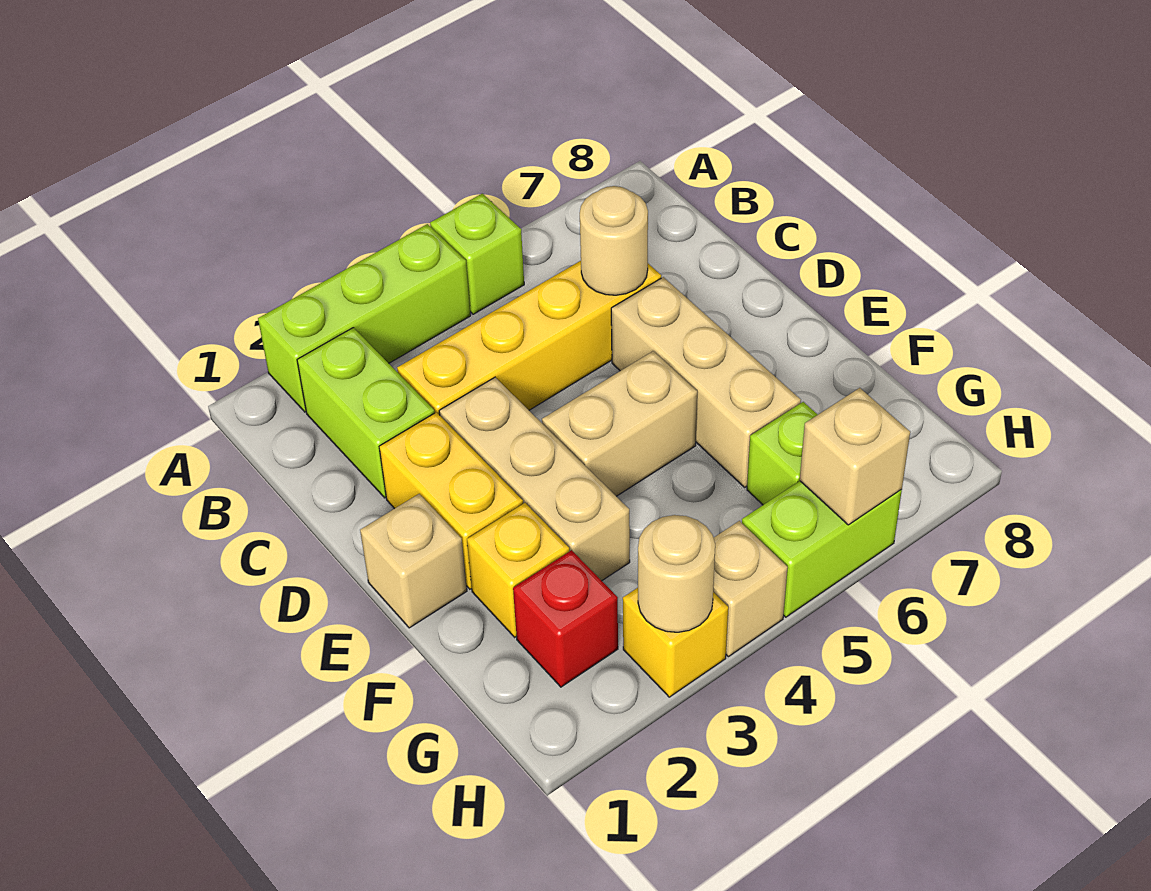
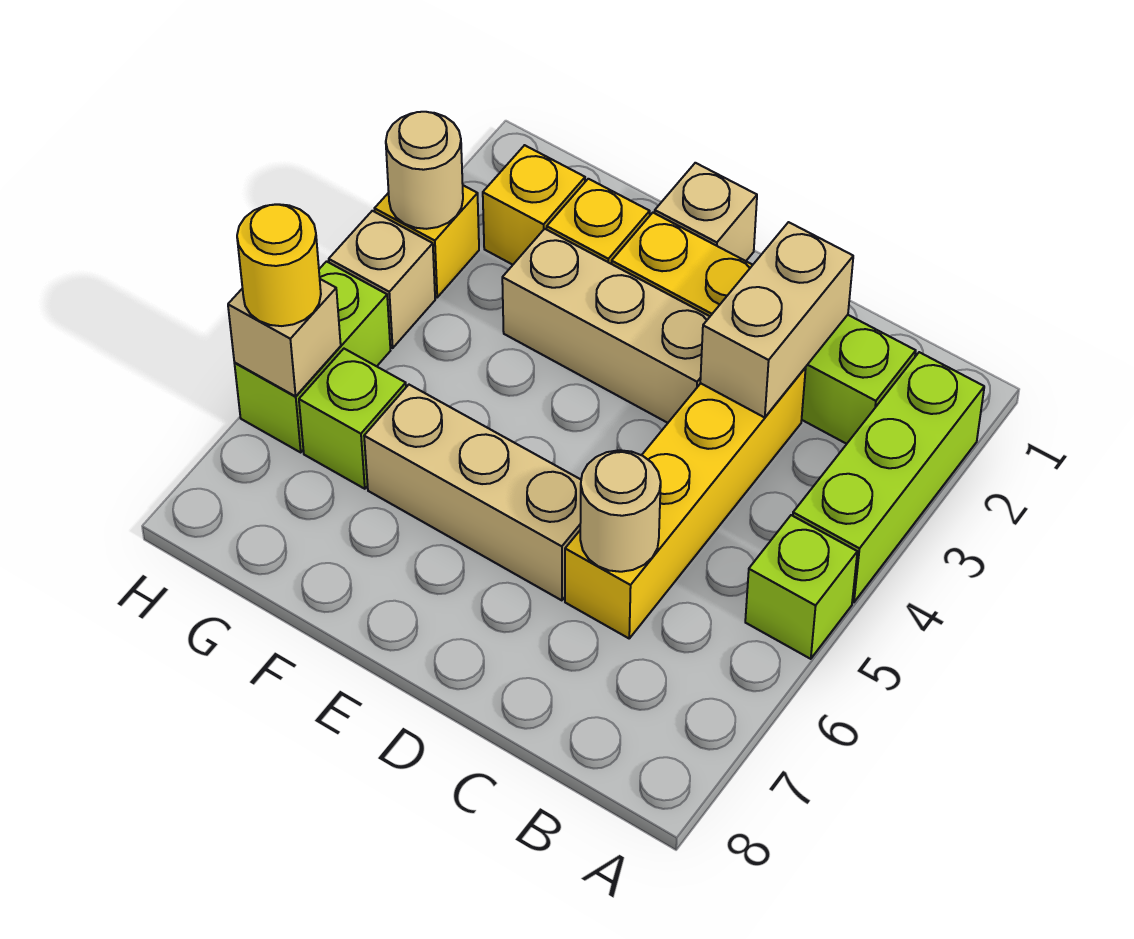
tan brick E4:E5 level 1 -> tan brick C2:C3 level 2
red brick G2 level 1 -> yellow brick G2 level 1
none -> yellow round brick H6 level 3

